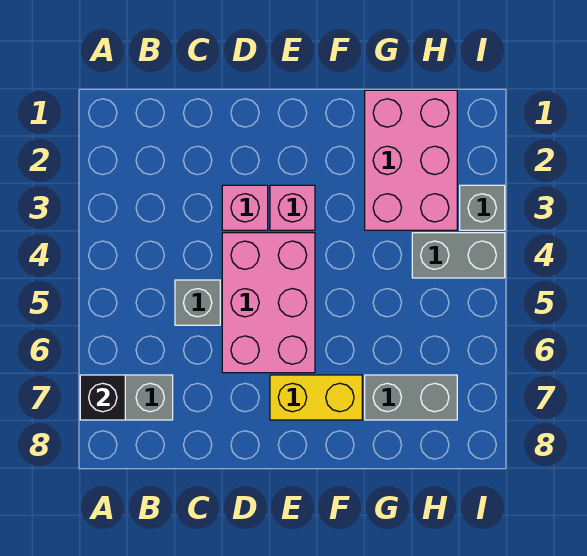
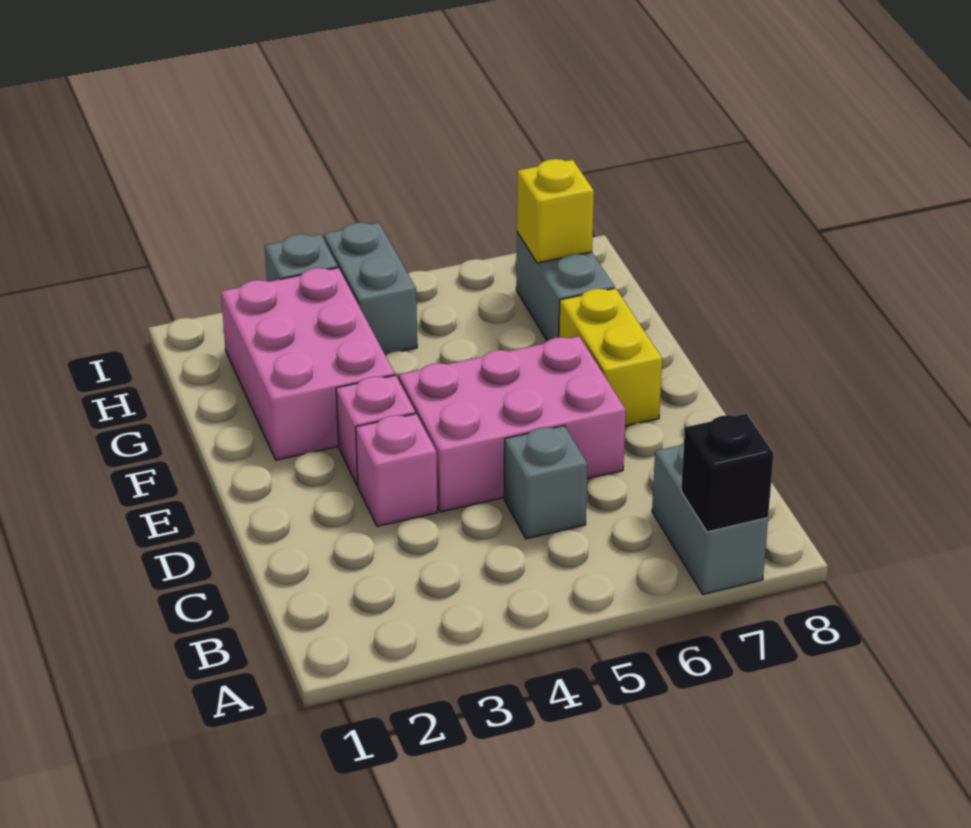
pink brick G1:H3 level 1 -> pink brick F2:H3 level 1
none -> yellow brick H7 level 2

